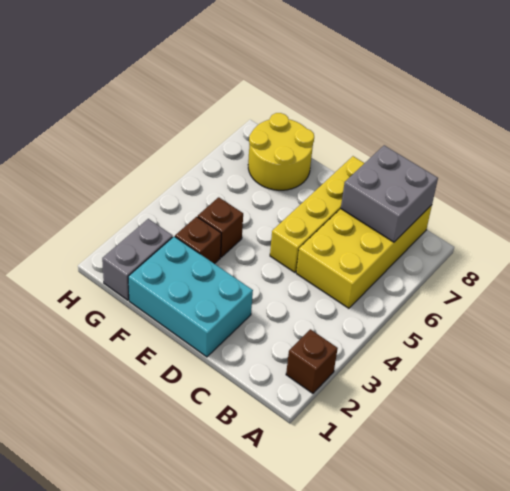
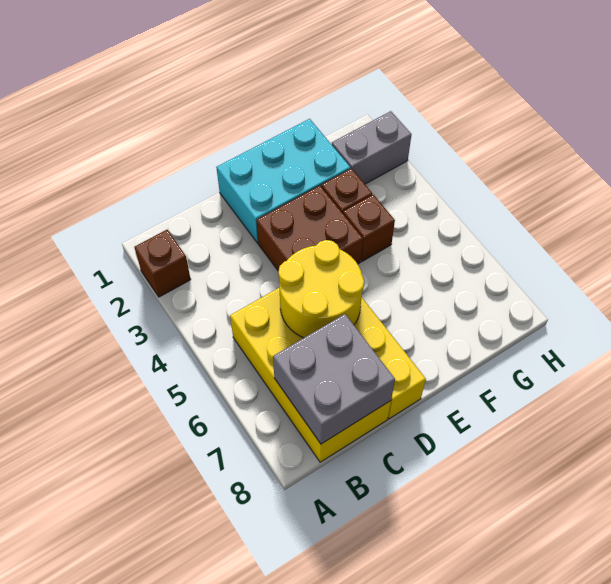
none -> brown brick D3:E4 level 1
yellow round brick F7:G8 level 1 -> yellow round brick C5:D6 level 2
grey brick G1:G2 level 1 -> grey brick G2:H2 level 1

